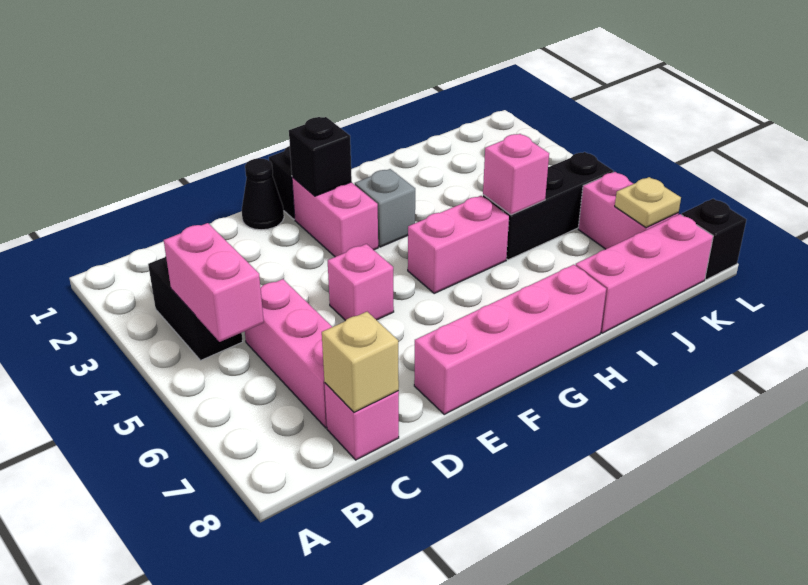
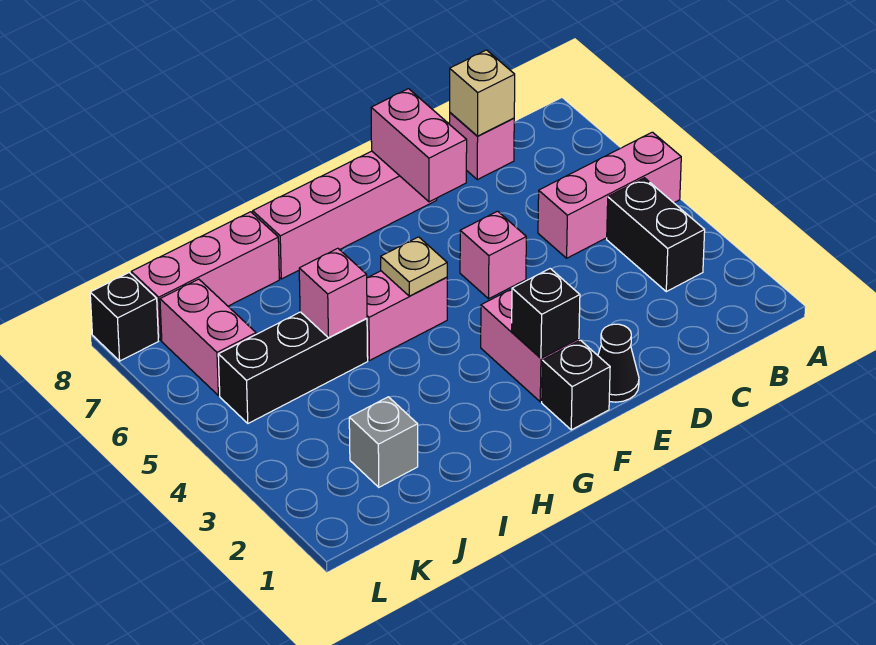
pink brick B4:B5 level 2 -> pink brick E7:E8 level 2
pink brick C5:C7 level 1 -> pink brick A5:C5 level 1
grey brick G3 level 1 -> grey brick J2 level 1
tan plate K7 level 2 -> tan plate G5 level 2

